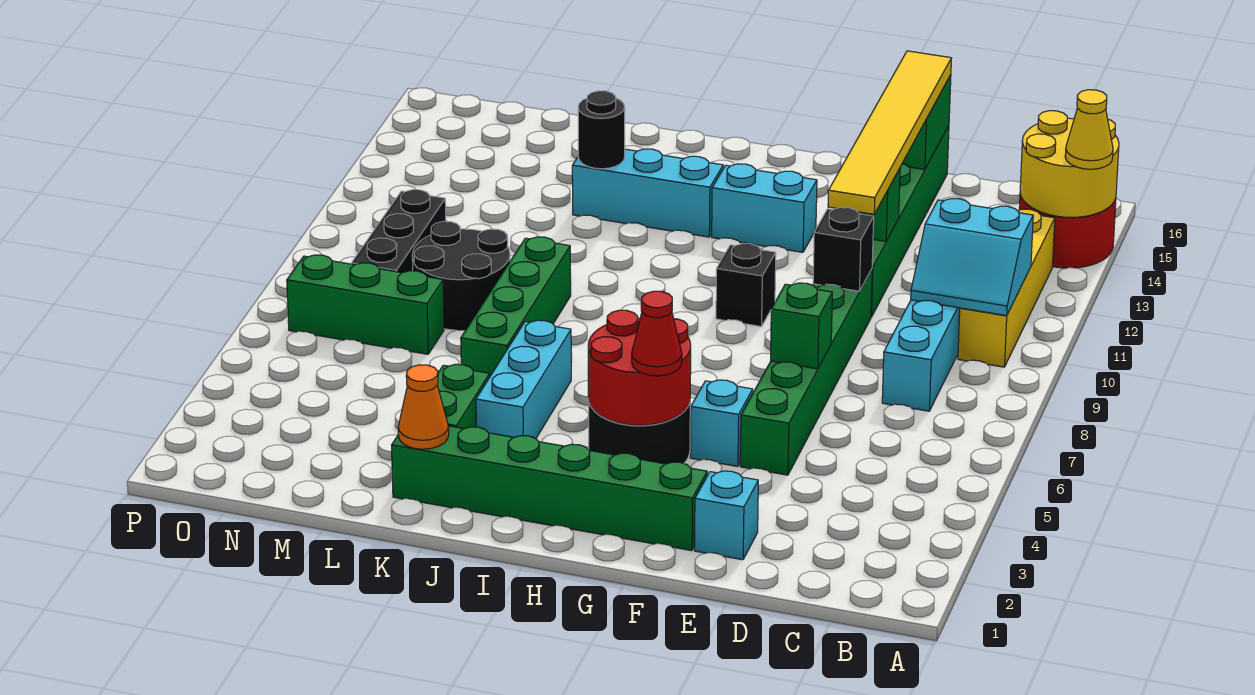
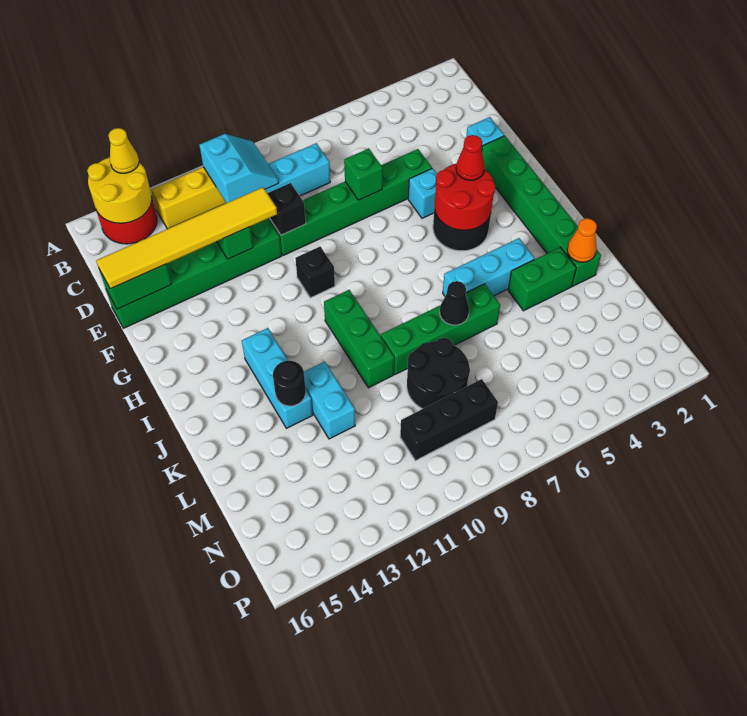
cyan brick G13:H13 level 1 -> cyan brick K12:L12 level 1
none -> black cone K7 level 2
green brick M7:O7 level 1 -> green brick I10:K10 level 1

